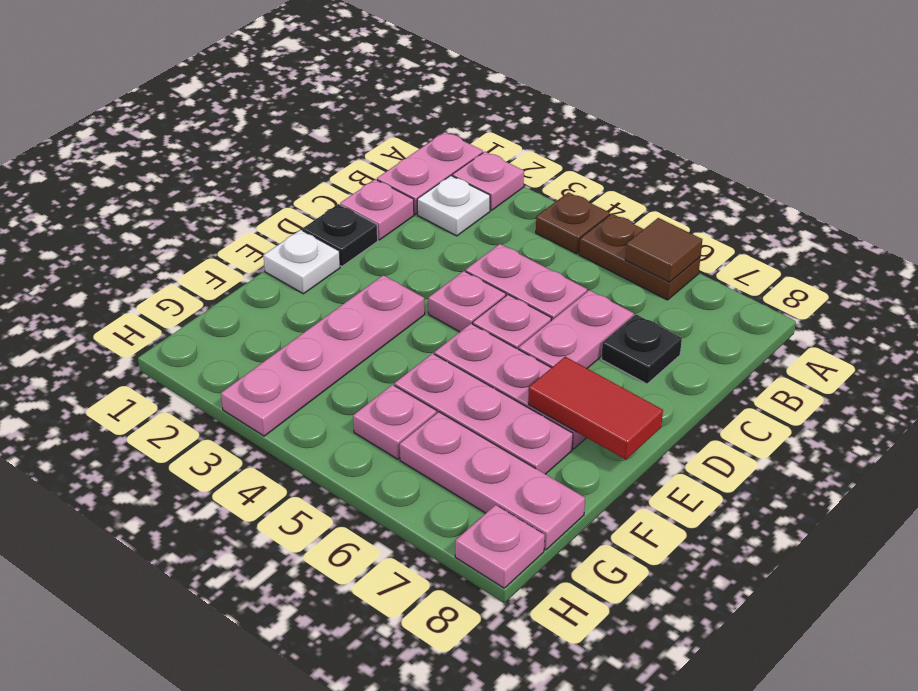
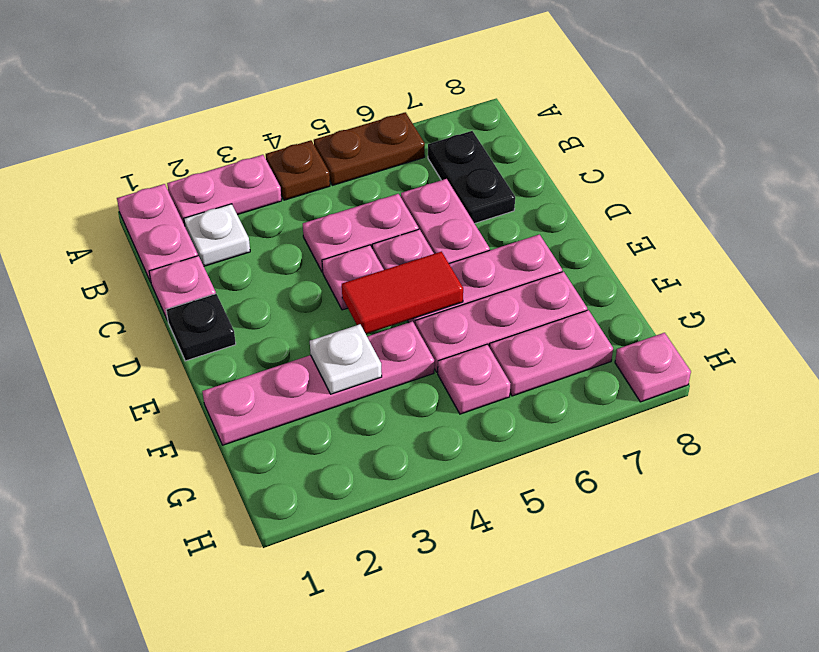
pink plate A2 level 1 -> pink plate A2:A3 level 1
brown tile A6 level 2 -> none
black plate C7 level 1 -> black plate B7:C7 level 1
white plate E1 level 1 -> white plate F3 level 2
pink plate E3:H3 level 1 -> pink plate F1:F4 level 1
red tile E7:E8 level 2 -> red tile E4:E5 level 2
pink plate G6:G8 level 1 -> pink plate G6:G7 level 1

